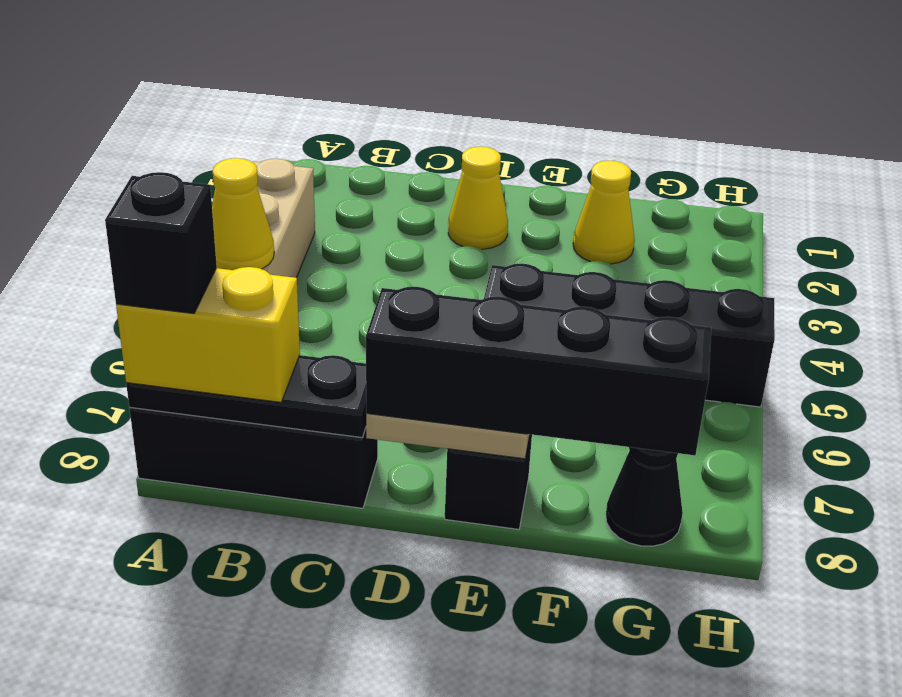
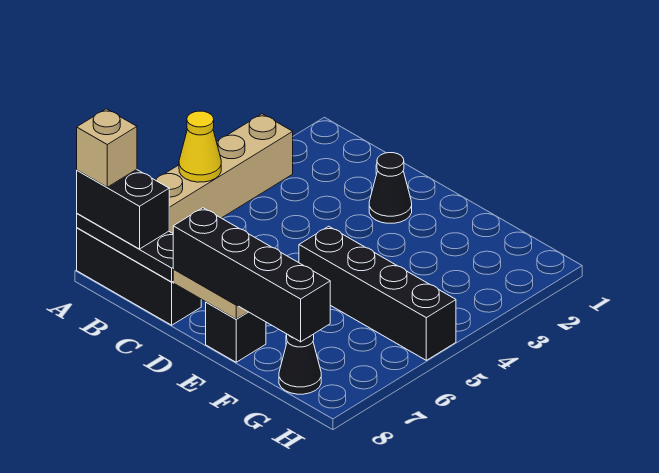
yellow brick A8:B8 level 3 -> black brick A8:B8 level 3
black brick A8 level 4 -> tan brick A8 level 4
yellow cone D2 level 1 -> black cone D2 level 1
yellow cone F2 level 1 -> none

